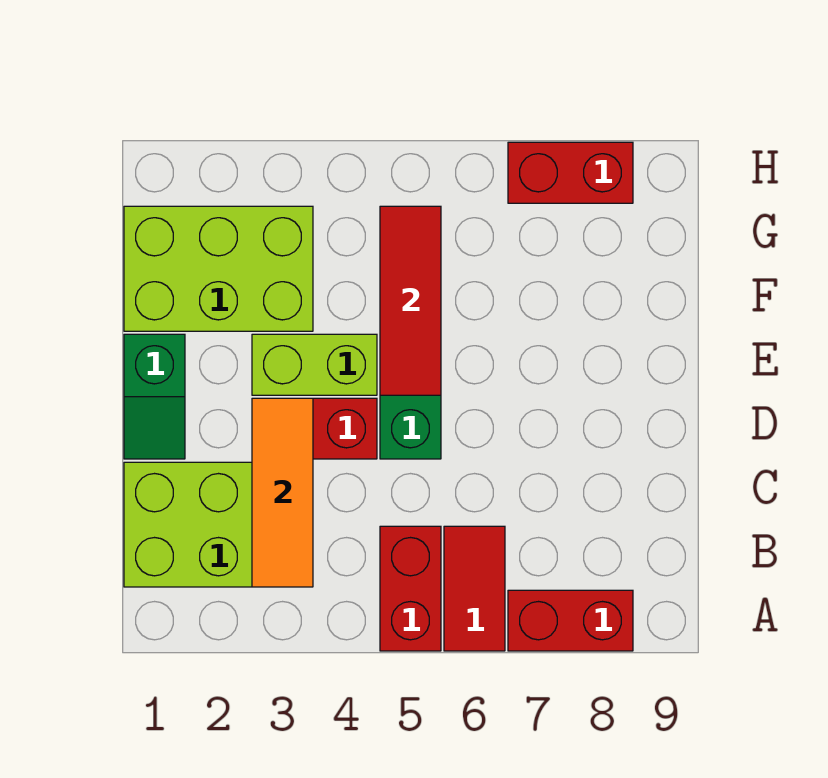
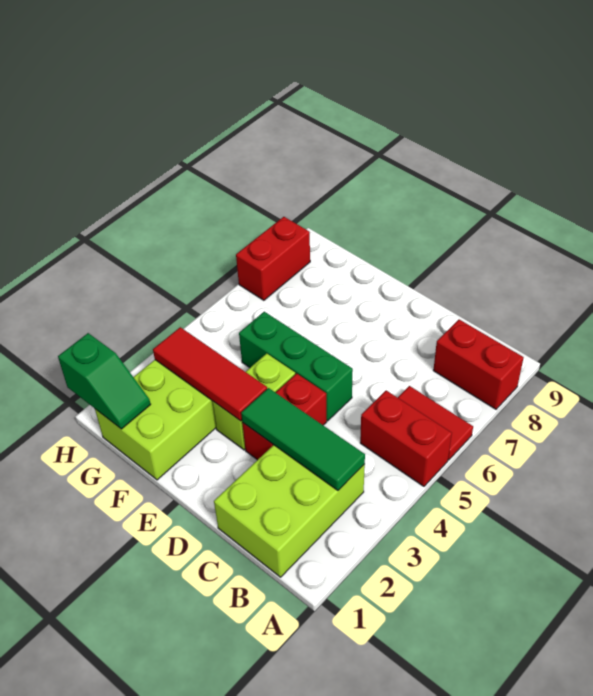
red brick A7:A8 level 1 -> red brick A8:B8 level 1
orange tile B3:D3 level 2 -> green tile B3:D3 level 2
green slope D1:E1 level 1 top E -> green slope G1:H1 level 2 top H
red tile E5:G5 level 2 -> red tile E3:G3 level 2

